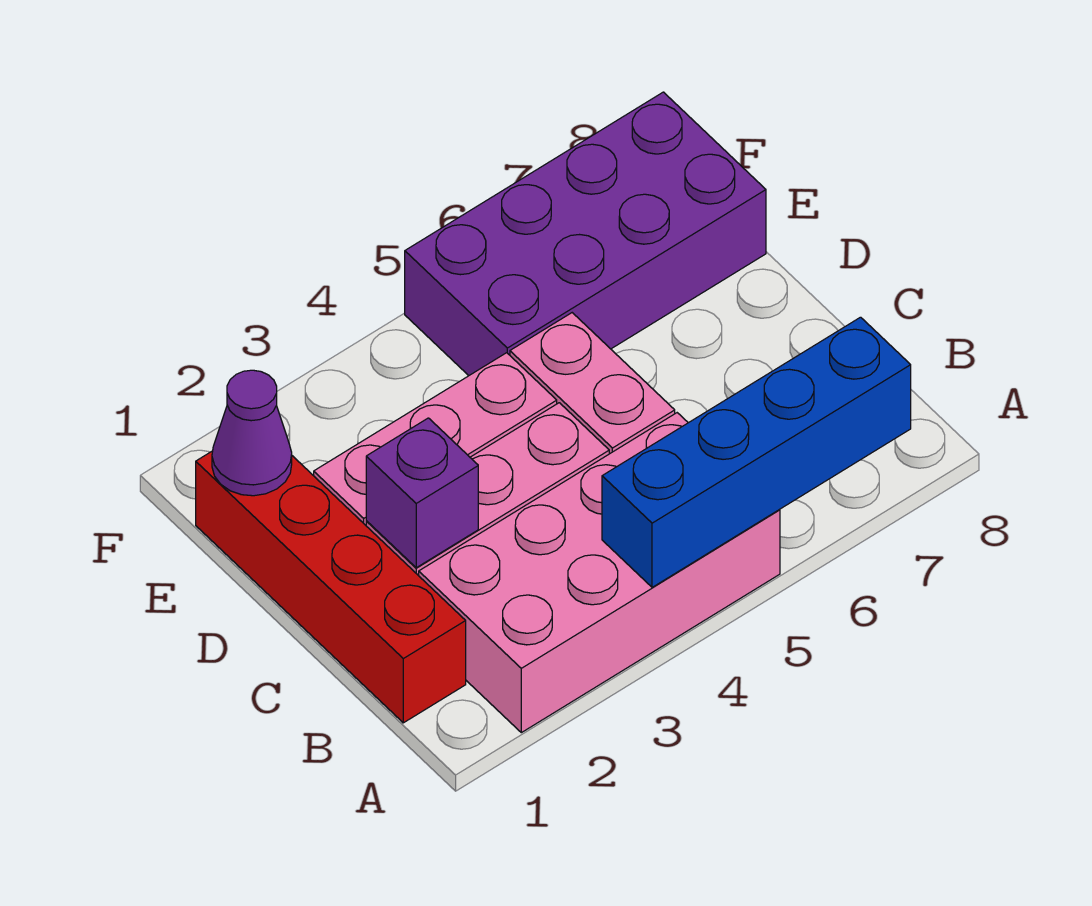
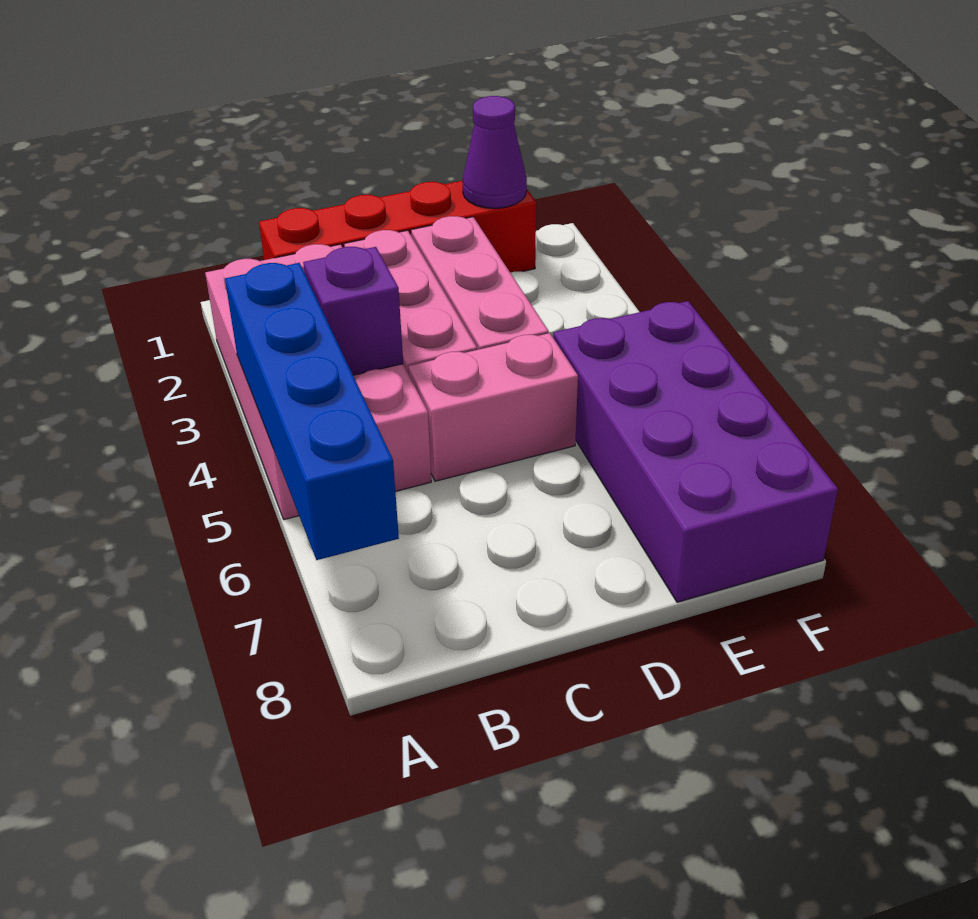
purple brick C2 level 2 -> purple brick B4 level 2

